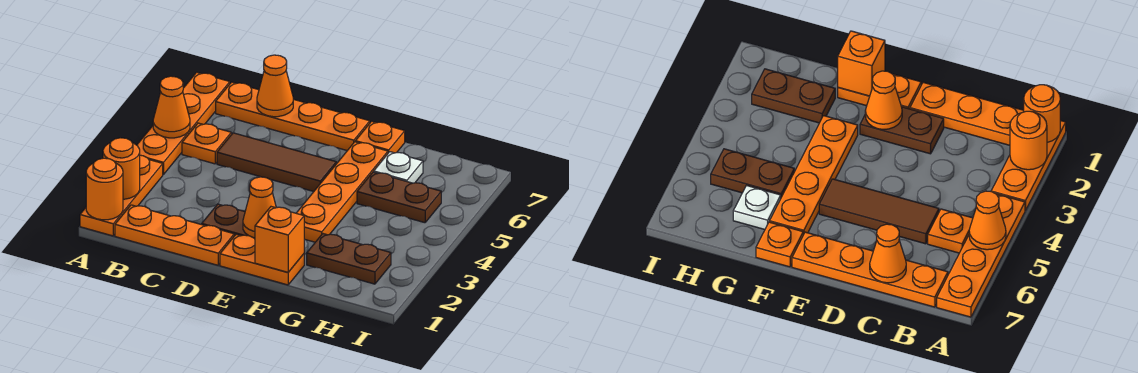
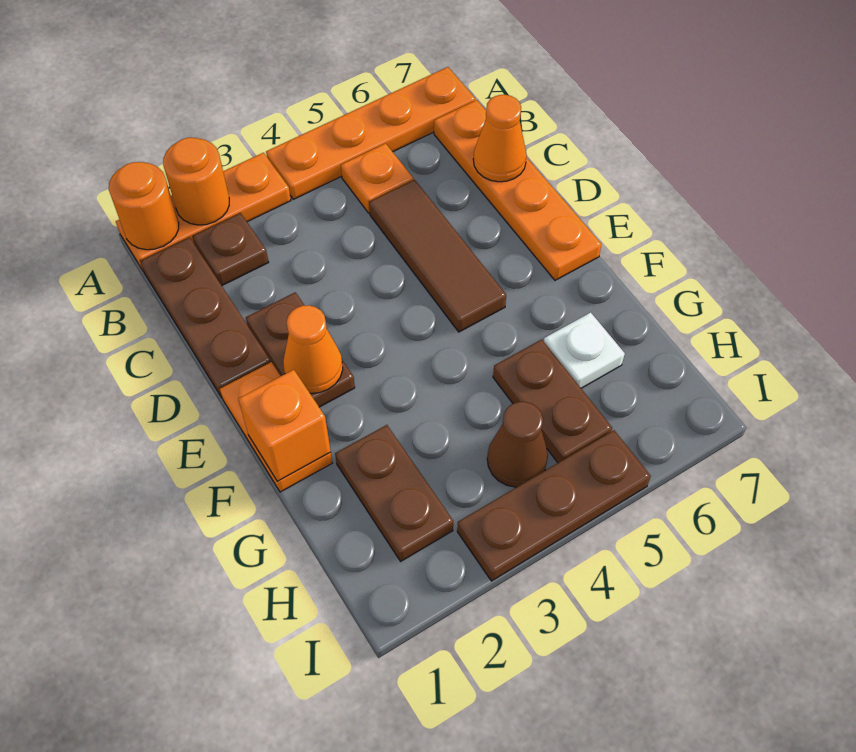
orange cone A5 level 2 -> none
orange plate B1:D1 level 1 -> brown plate B1:D1 level 1
none -> brown plate B2 level 1
orange plate F3:F6 level 1 -> none
orange plate F7 level 1 -> none
none -> brown cone H4 level 1
none -> brown plate I3:I5 level 1

